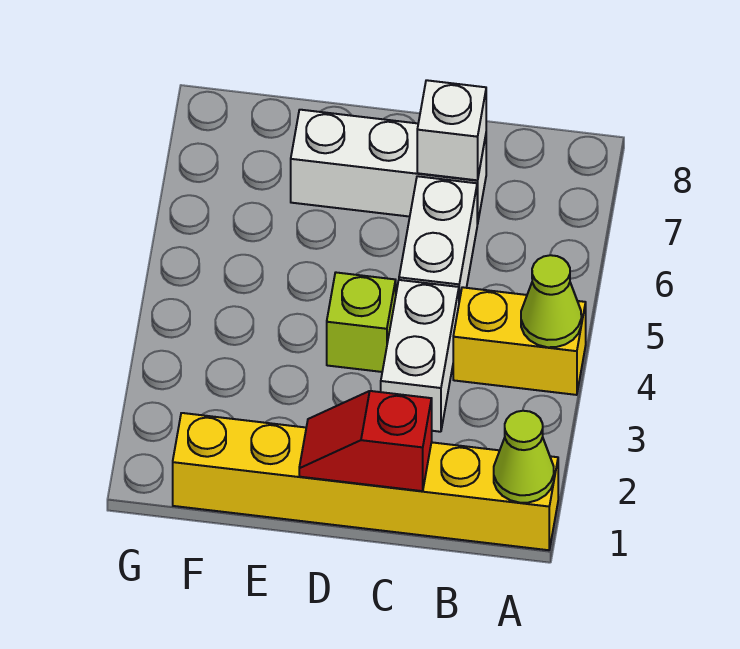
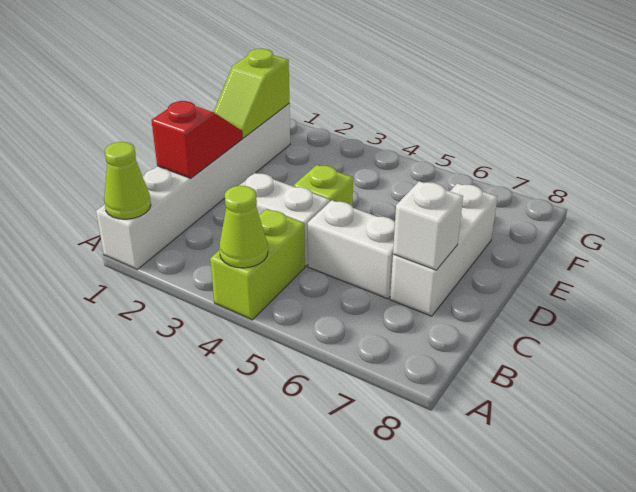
yellow brick A1:F1 level 1 -> white brick A1:F1 level 1
yellow brick A4:B4 level 1 -> lime brick A4:B4 level 1
none -> lime slope E1:F1 level 2 top F

